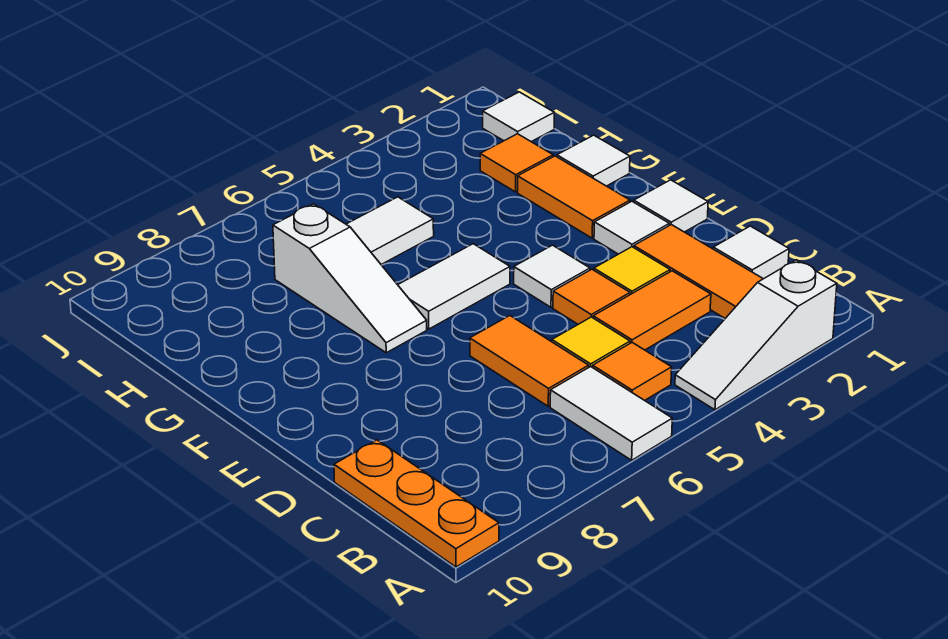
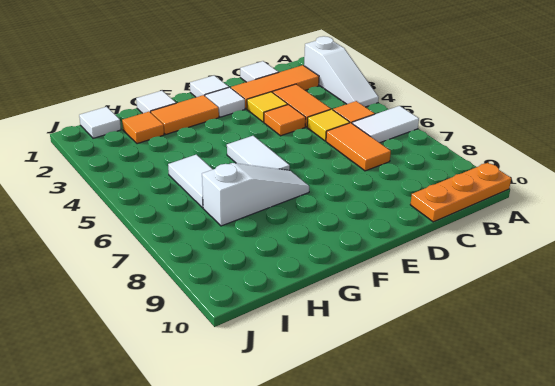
orange tile C6:D6 level 1 -> orange tile C6:C7 level 1
white tile E4 level 1 -> none

